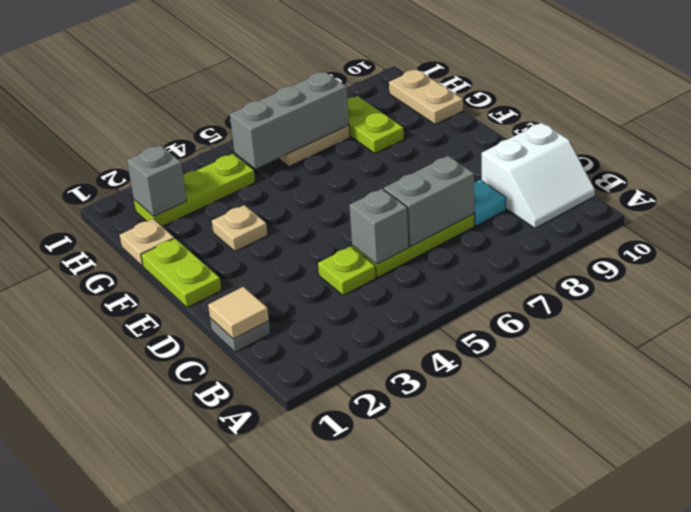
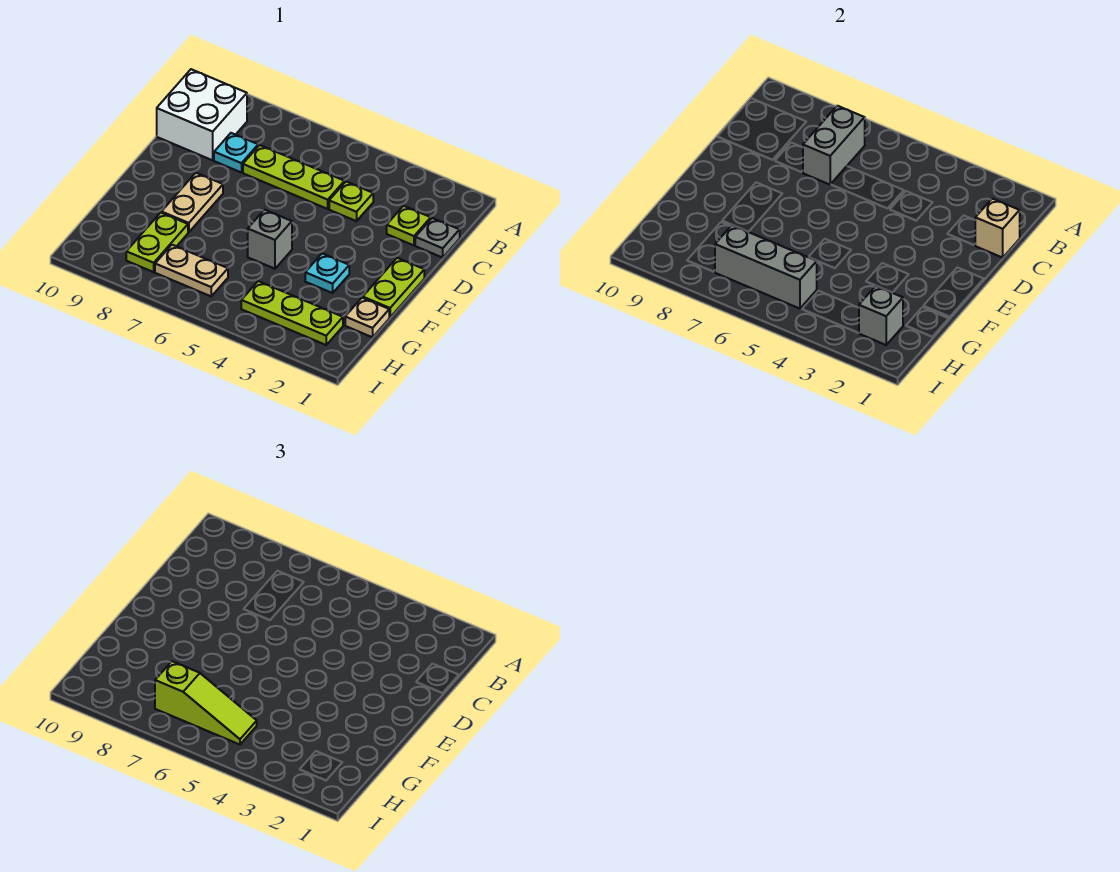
white slope B9:C10 level 1 top C -> white brick B9:C10 level 1
tan tile C1 level 2 -> tan brick C1 level 2
none -> lime plate C2 level 1
grey brick C5 level 2 -> grey brick F5 level 1
grey brick C6:C7 level 2 -> grey brick B7:C7 level 2
tan plate F3 level 1 -> cyan plate F3 level 1
tan plate G10:H10 level 1 -> tan plate E8:F8 level 1
none -> lime slope H5:H7 level 3 top 7

